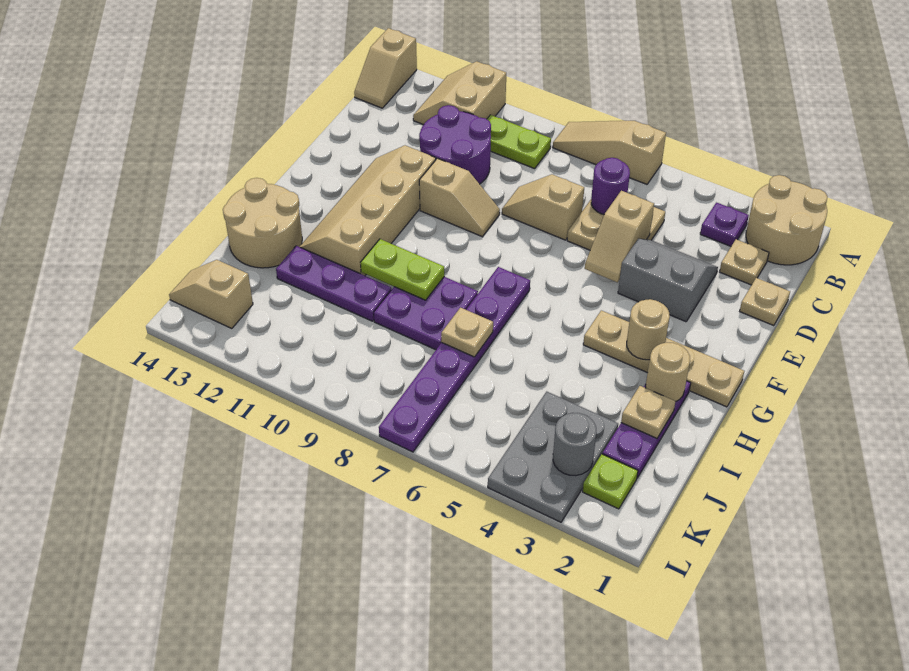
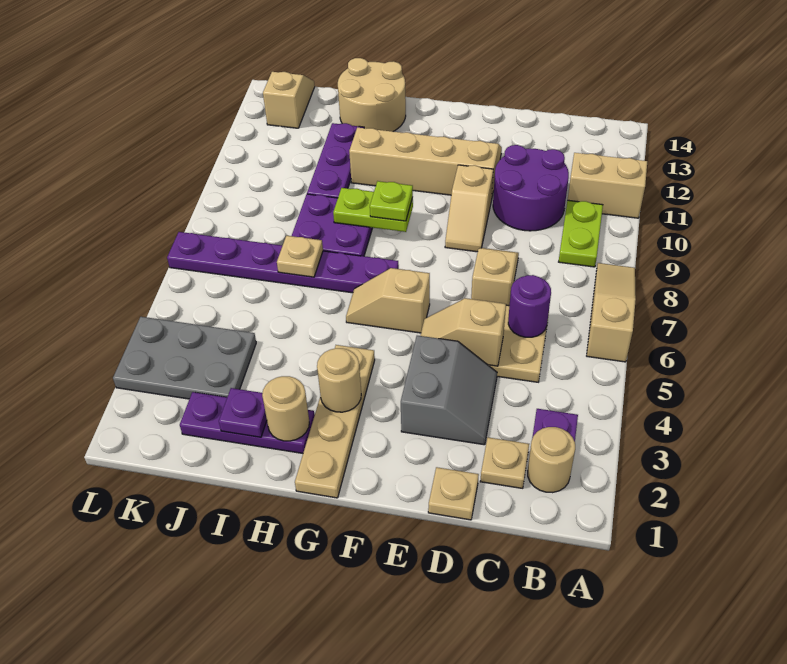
tan round brick A1:B2 level 1 -> tan round brick B2 level 1
tan slope A14:B14 level 1 top A -> tan slope F6:G6 level 1 top F
lime plate H9:H10 level 2 -> lime plate G9:H9 level 2
tan plate I2 level 2 -> purple plate I2 level 2
lime plate K2 level 1 -> lime plate G9 level 3
grey round brick K3 level 2 -> none

